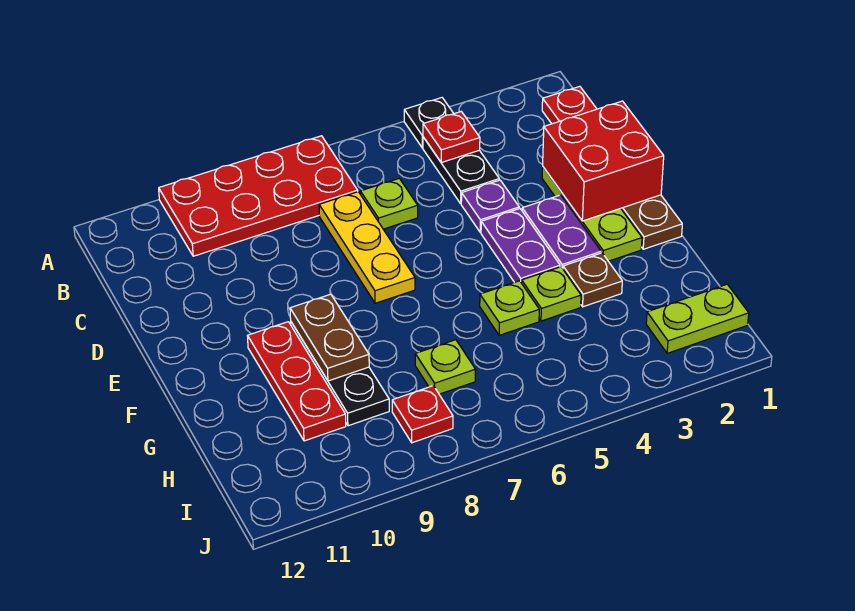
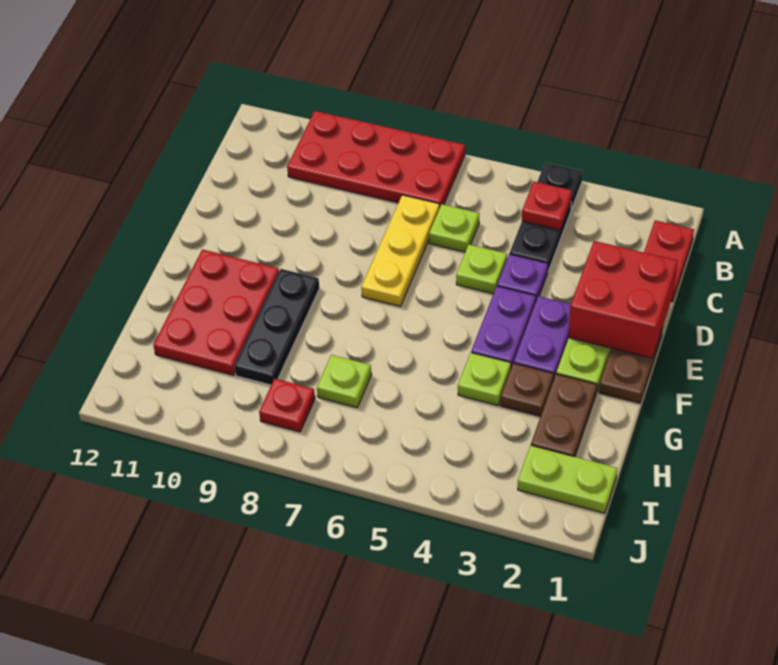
brown plate F9:G9 level 2 -> brown plate G2:H2 level 1
red plate F10:H10 level 1 -> red plate F10:H11 level 1
lime plate G5 level 1 -> lime plate D5 level 1

